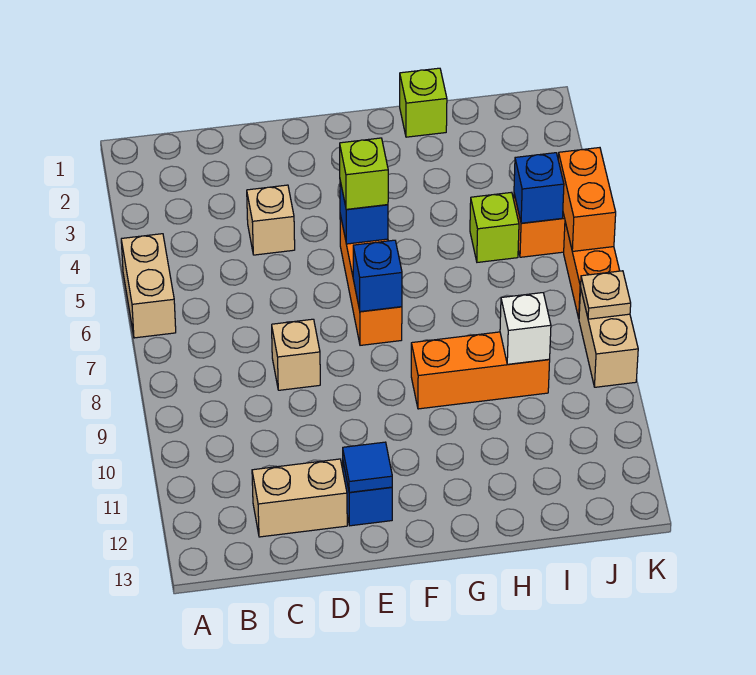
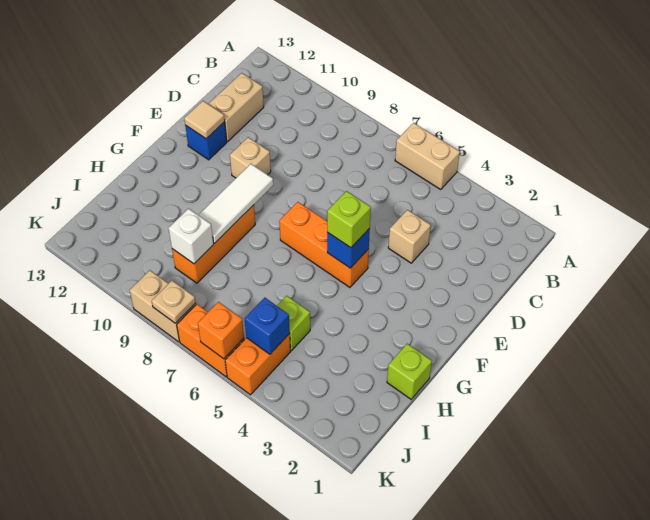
tan brick D8 level 1 -> tan brick E10 level 1
blue tile E12 level 2 -> tan tile E12 level 2
blue brick F7 level 2 -> none
none -> white tile F9:H9 level 2
orange brick K5:K6 level 2 -> orange brick K6 level 2

